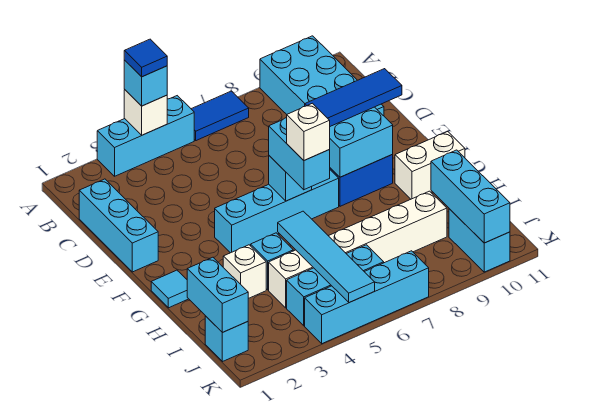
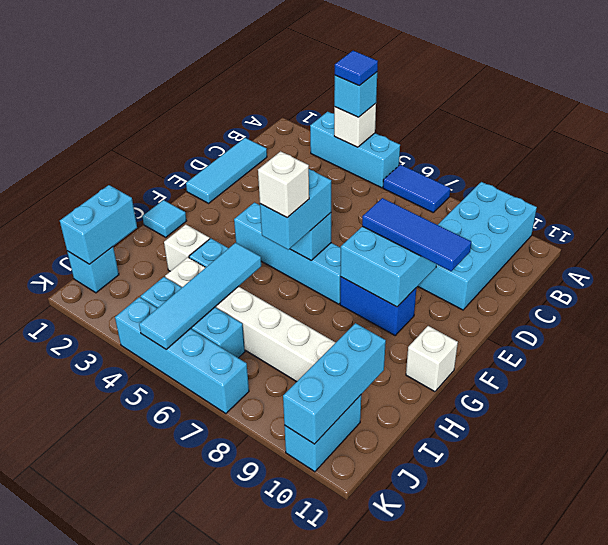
cyan brick C1:E1 level 1 -> cyan tile C1:E1 level 1
white brick G10:G11 level 1 -> white brick G11 level 1

